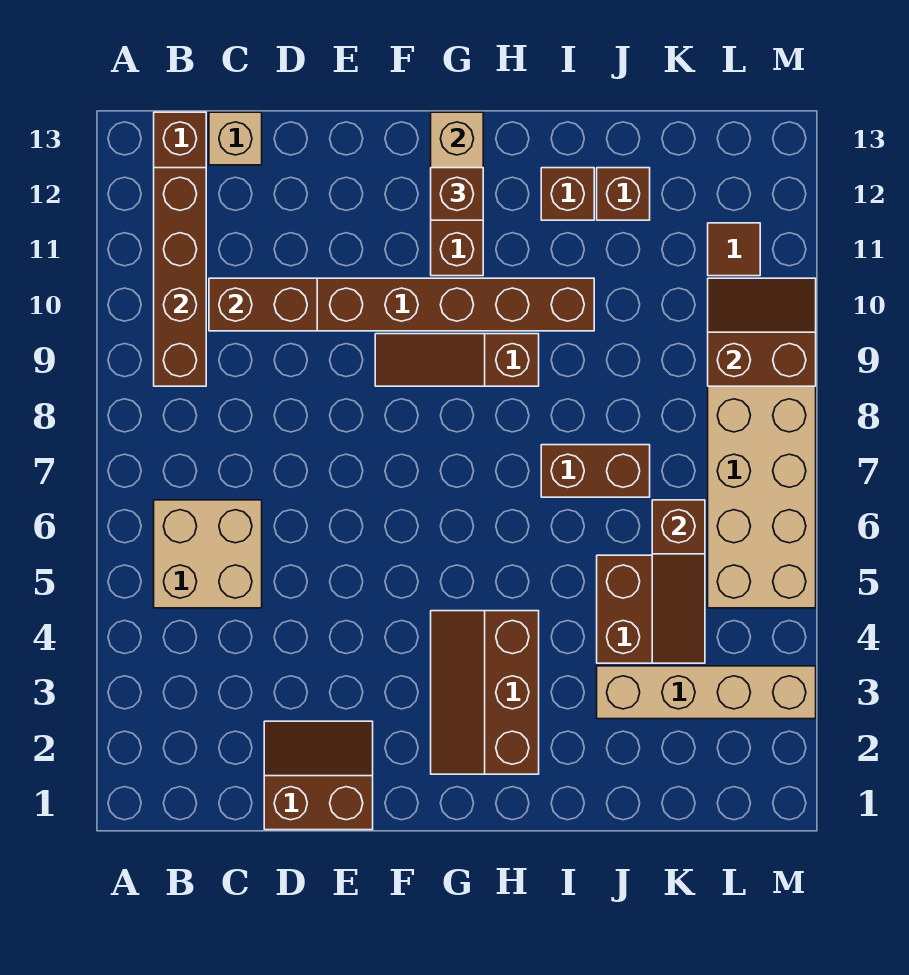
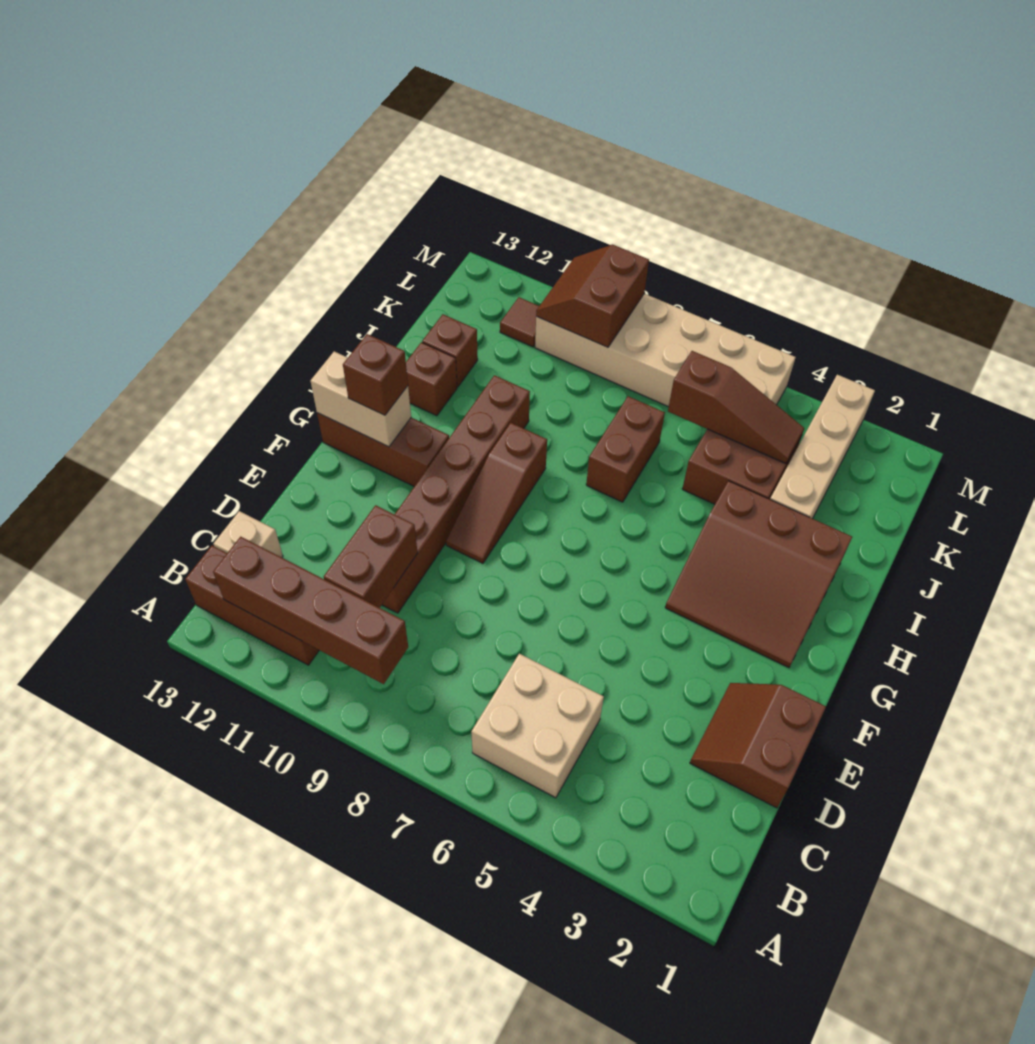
brown slope G2:H4 level 1 top H -> brown slope G2:I4 level 1 top I

